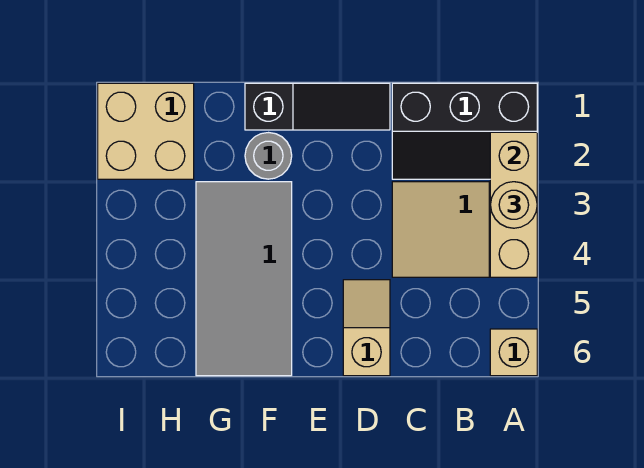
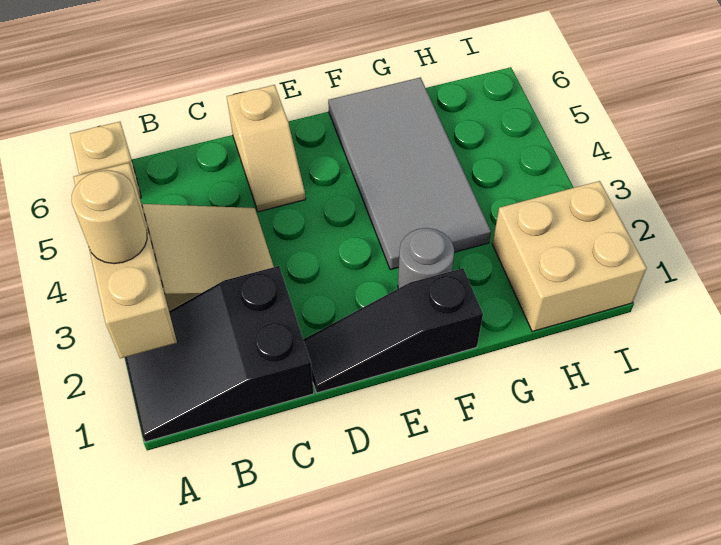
black slope A1:C2 level 1 top 1 -> black slope A1:C2 level 1 top C

